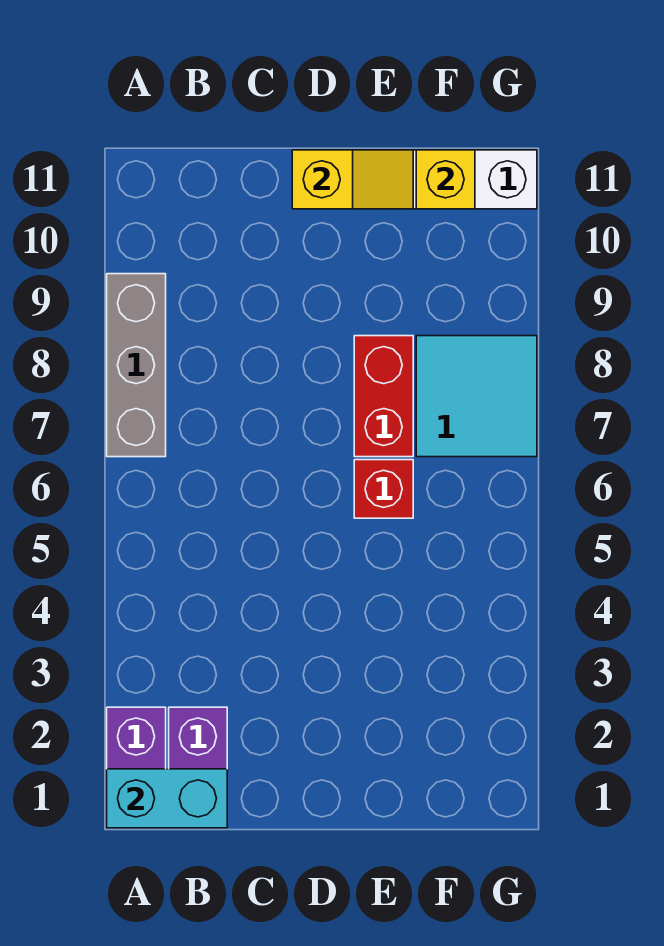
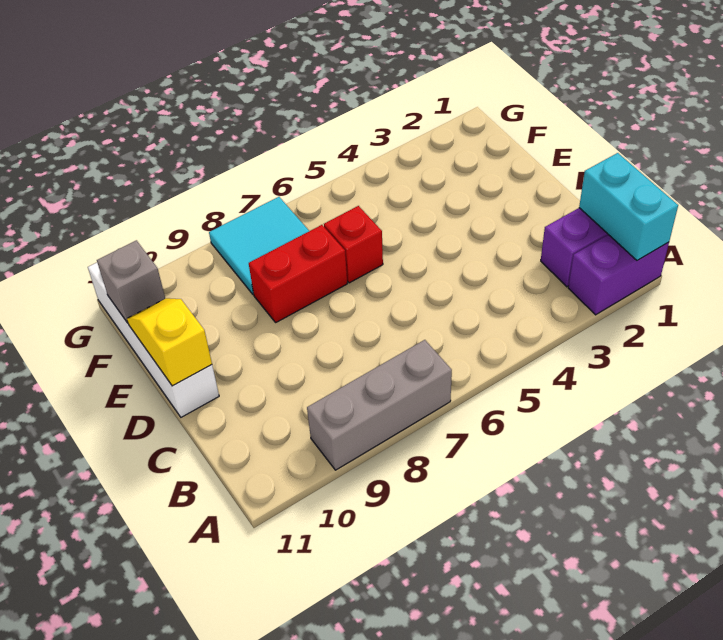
yellow brick F11 level 2 -> grey brick F11 level 2

